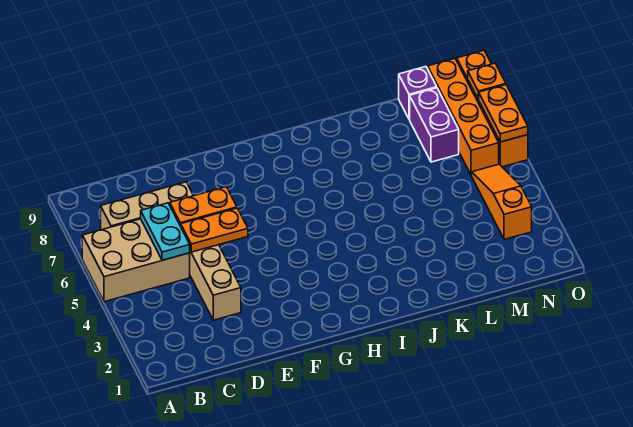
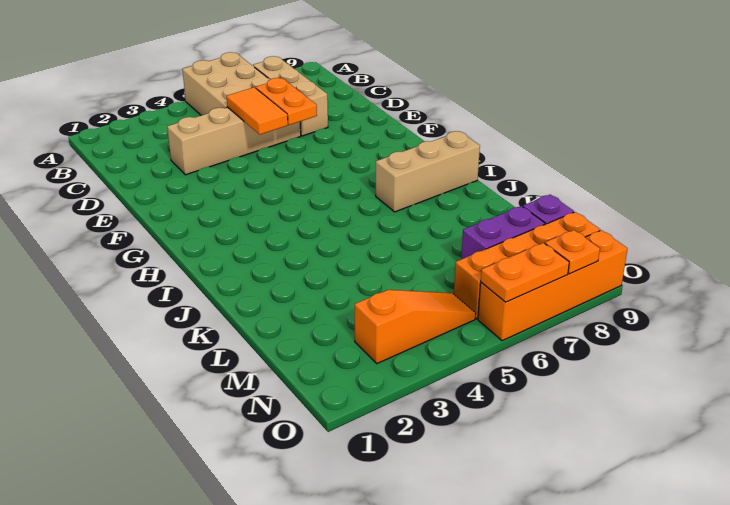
cyan plate C5:C6 level 2 -> none
orange plate D5:E5 level 2 -> orange tile D5:E5 level 2
none -> tan brick I7:I9 level 1

